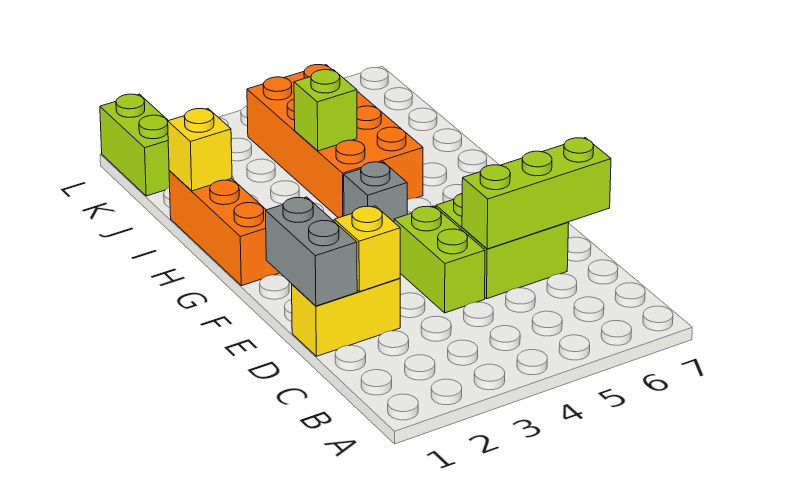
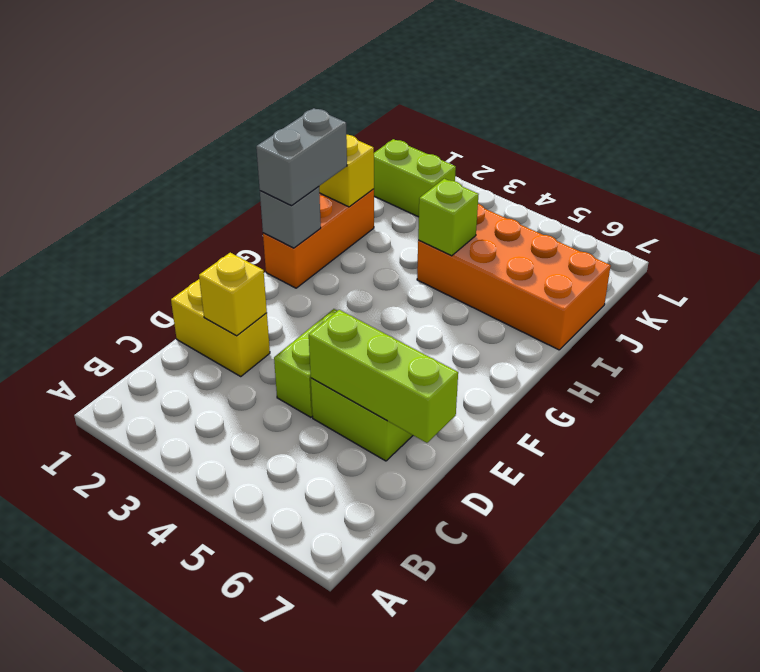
grey brick D1:E1 level 2 -> grey brick G1:H1 level 3
grey brick G4 level 1 -> grey brick G1 level 2
orange brick H4:K5 level 1 -> orange brick I4:J7 level 1
lime brick K1:L1 level 1 -> lime brick K1:K2 level 1

